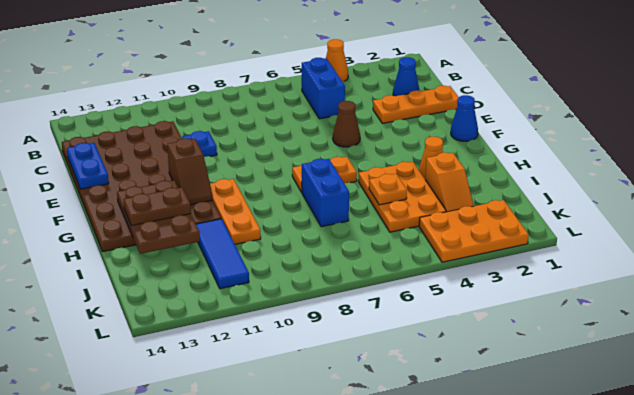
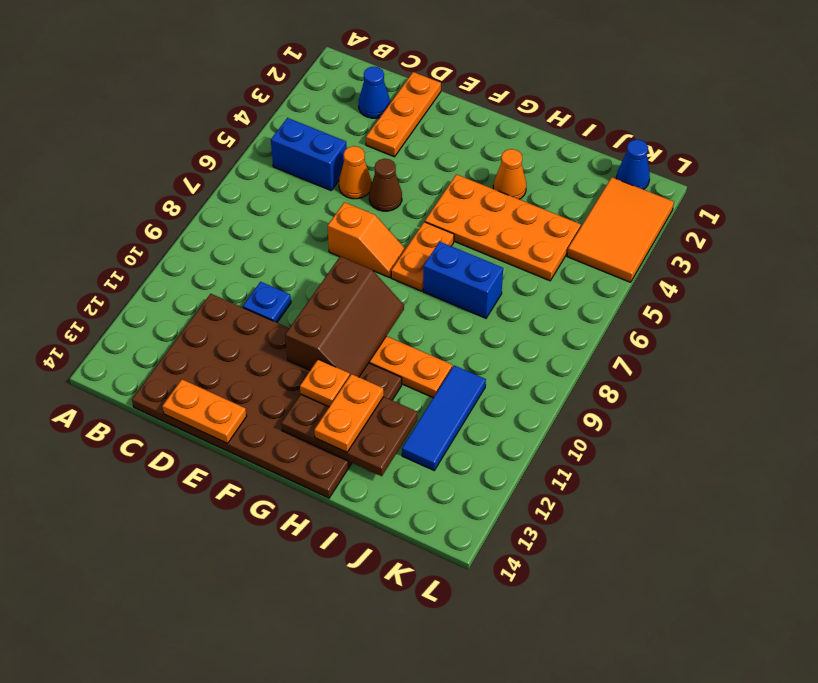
orange cone A4 level 1 -> orange cone D5 level 1
blue plate D14:E14 level 2 -> orange plate D14:E14 level 2
blue cone F1 level 1 -> blue cone K1 level 1
brown slope F11:G11 level 2 top F -> brown slope F9:G11 level 2 top F
orange plate H4:J5 level 1 -> orange plate G4:J5 level 1
brown plate H12:H13 level 3 -> orange plate H12:H13 level 3
orange slope I3:J3 level 1 top I -> orange slope E7:F7 level 1 top E
orange plate I5 level 2 -> orange plate G12 level 3
blue tile I11:K11 level 1 -> blue tile J10:J12 level 1
orange plate K2:L4 level 1 -> orange tile K2:L4 level 1

